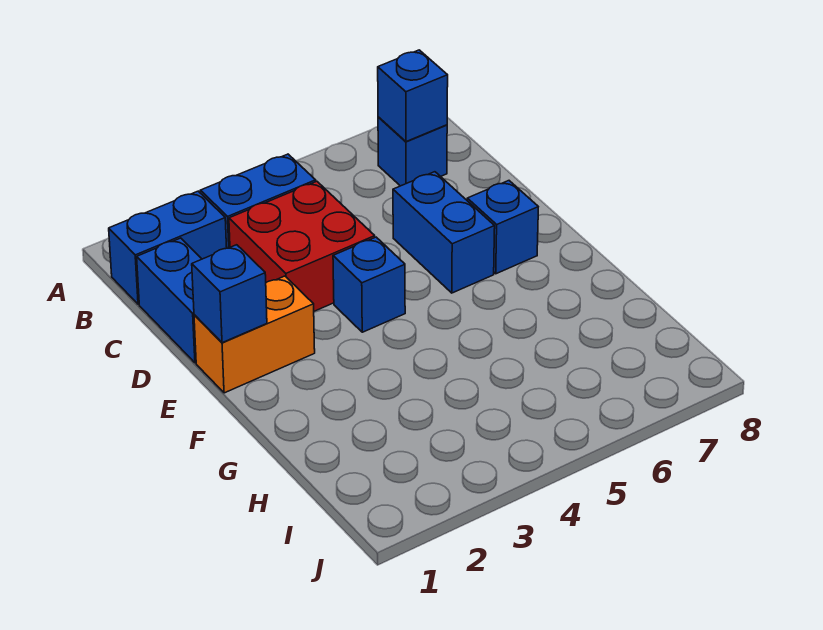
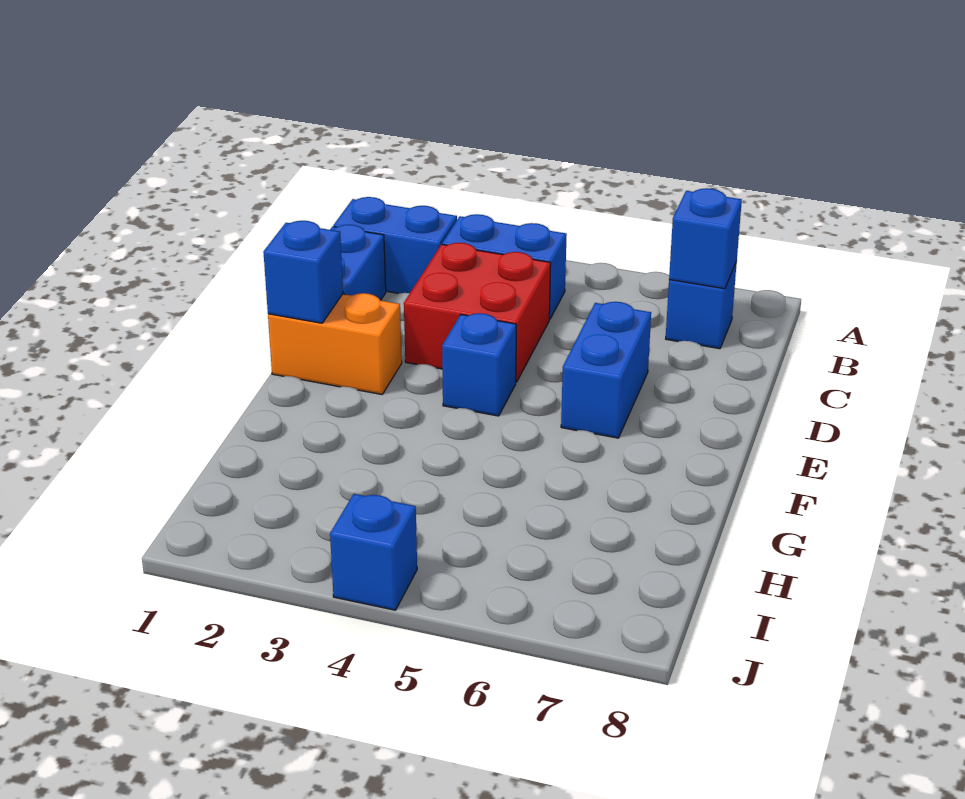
blue brick E7 level 1 -> blue brick J4 level 1

